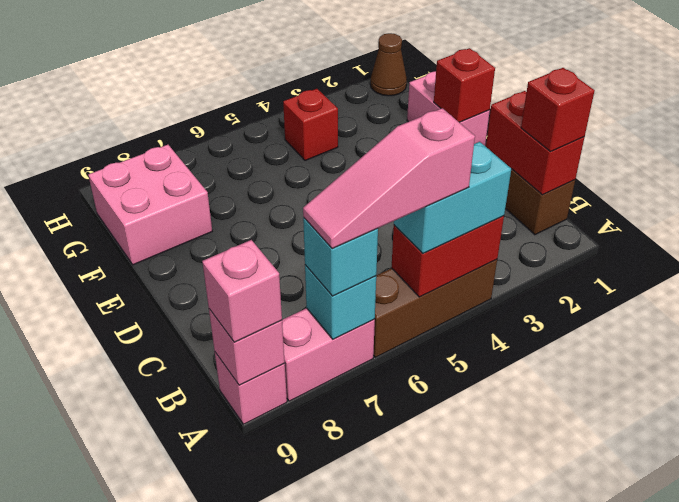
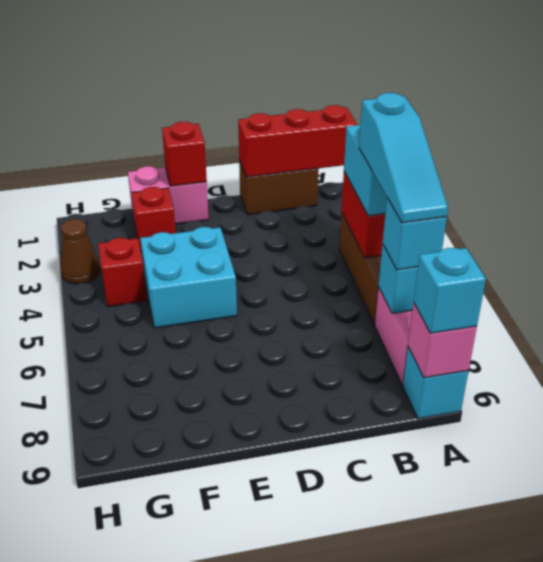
pink slope A5:A7 level 4 top 5 -> cyan slope A5:A7 level 4 top 5
pink brick A9 level 1 -> cyan brick A9 level 1
pink brick A9 level 3 -> cyan brick A9 level 3
red brick B1:C1 level 2 -> red brick A1:C1 level 2
red brick B1 level 3 -> red brick F2 level 1
none -> cyan brick E4:F5 level 1
pink brick F8:G9 level 1 -> none
brown cone H1 level 1 -> brown cone H3 level 1

